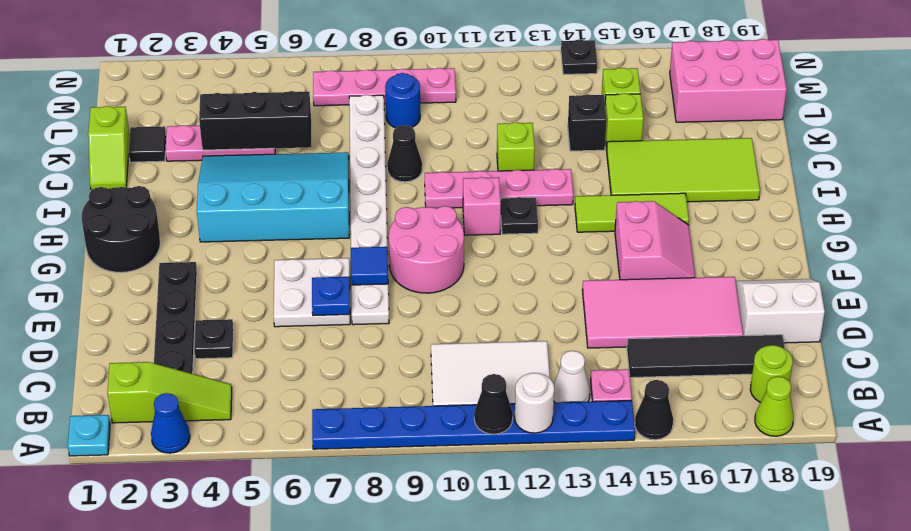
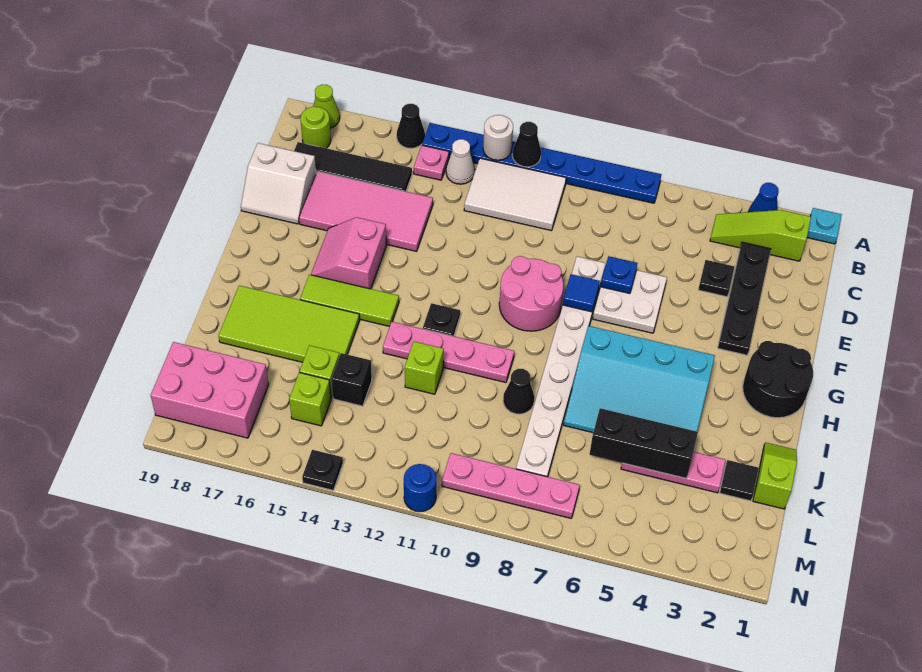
pink brick H11 level 1 -> none
blue round brick L9 level 1 -> blue round brick N11 level 1

